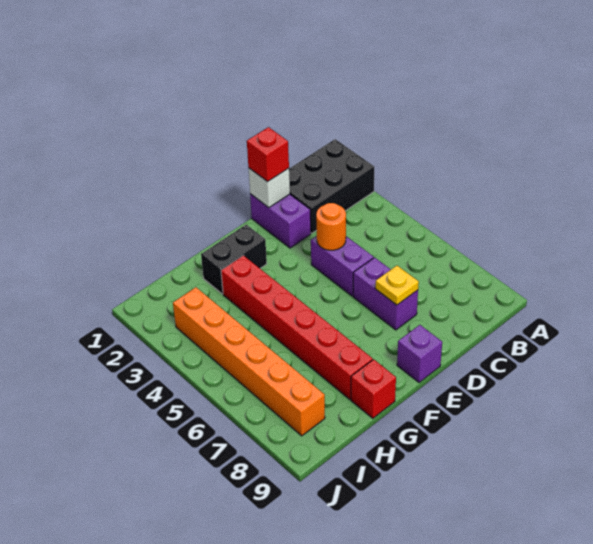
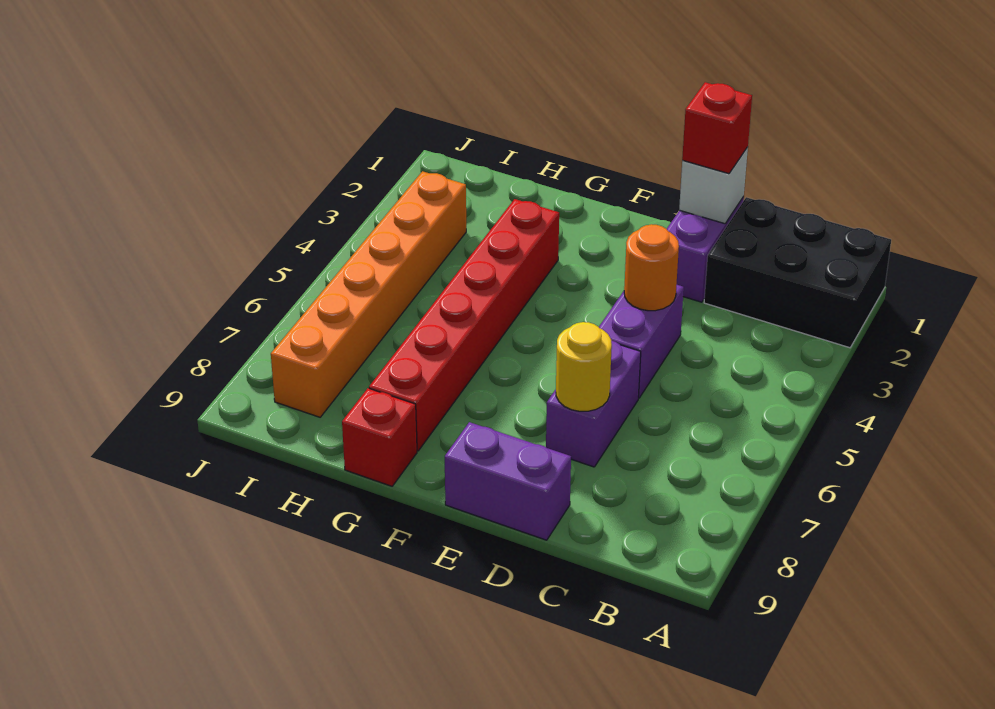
yellow plate D7 level 2 -> yellow round brick D7 level 2
purple brick E9 level 1 -> purple brick D9:E9 level 1
black brick F2:G2 level 1 -> none

